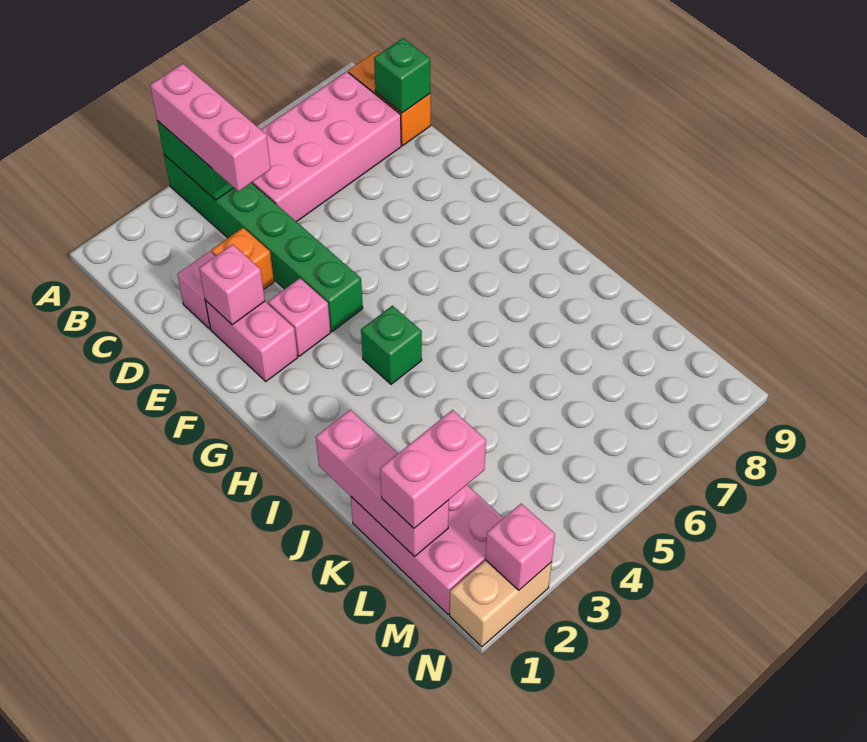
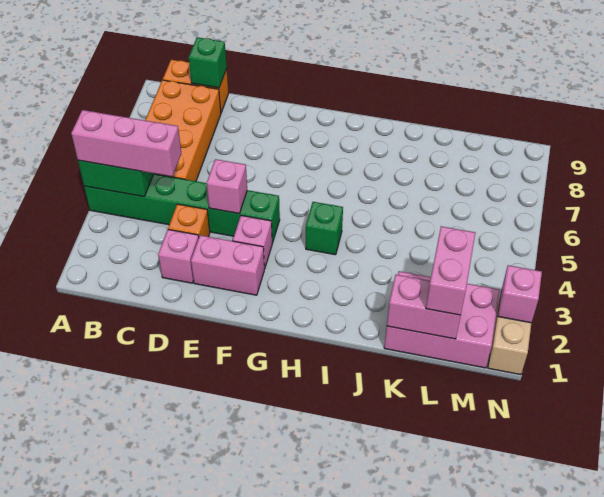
pink brick B5:C8 level 1 -> orange brick B5:C8 level 1
pink brick E2 level 2 -> pink brick E4 level 2
pink brick J1:L1 level 2 -> pink brick K1:L1 level 2

